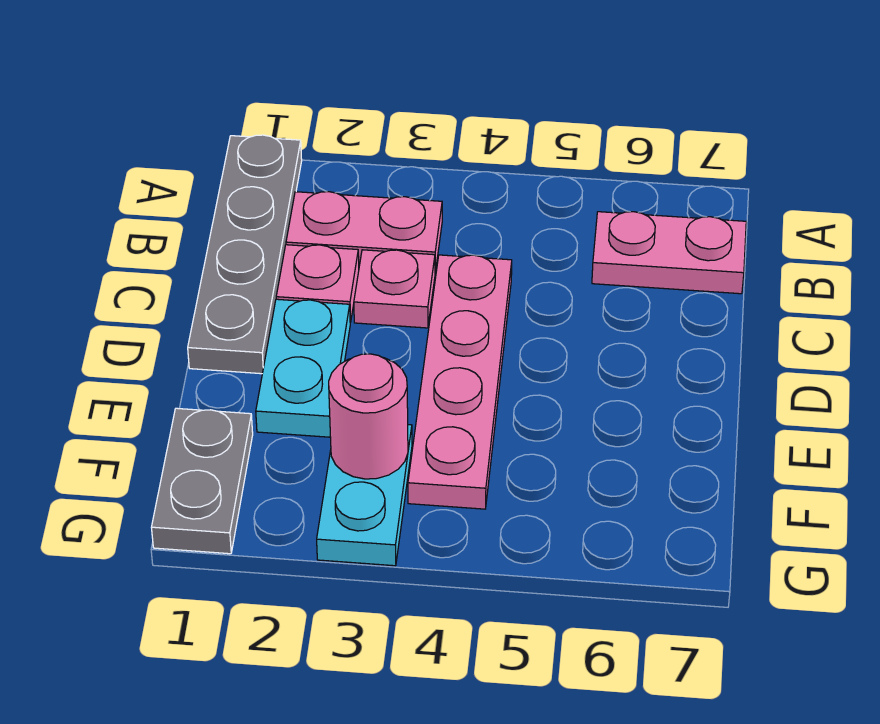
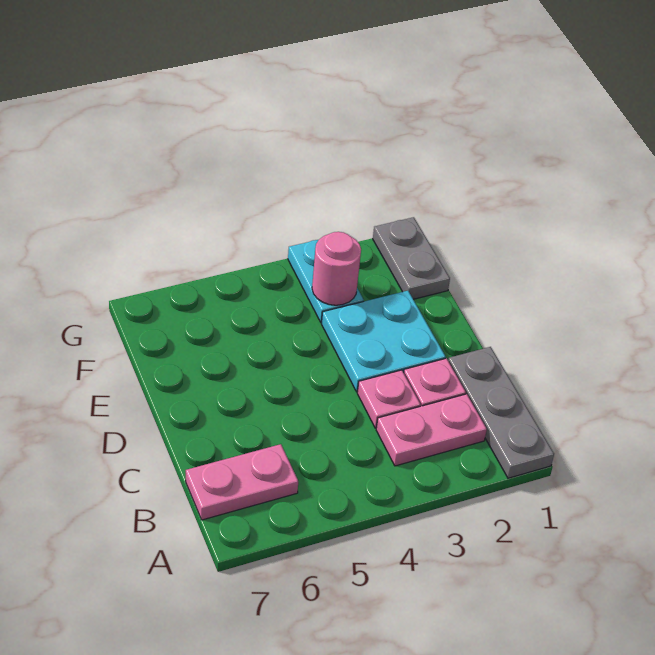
grey plate A1:D1 level 1 -> grey plate A1:C1 level 1
pink plate C4:F4 level 1 -> none
cyan plate D2:E2 level 1 -> cyan plate D2:E3 level 1

